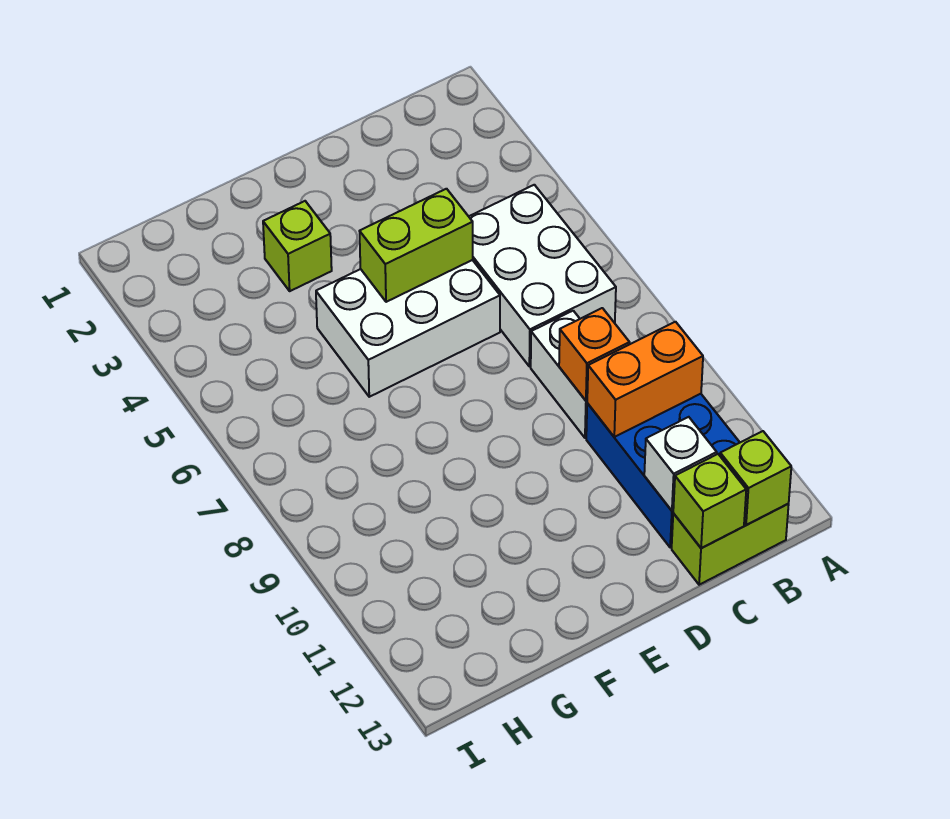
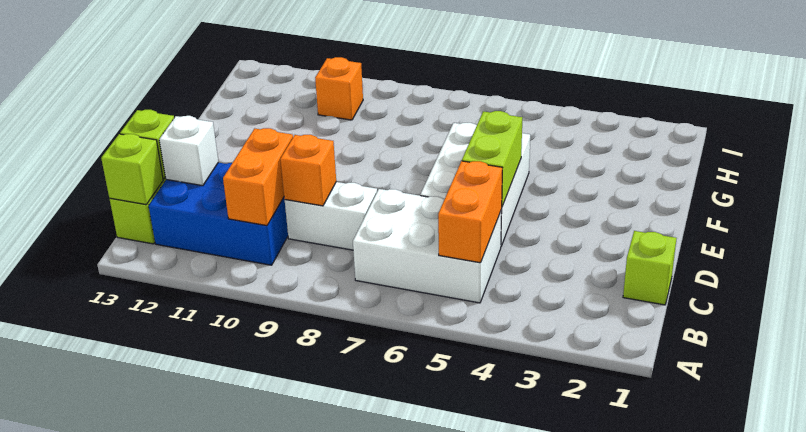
none -> orange brick B5:C5 level 2
lime brick F3 level 1 -> lime brick C1 level 1
none -> orange brick H10 level 1

